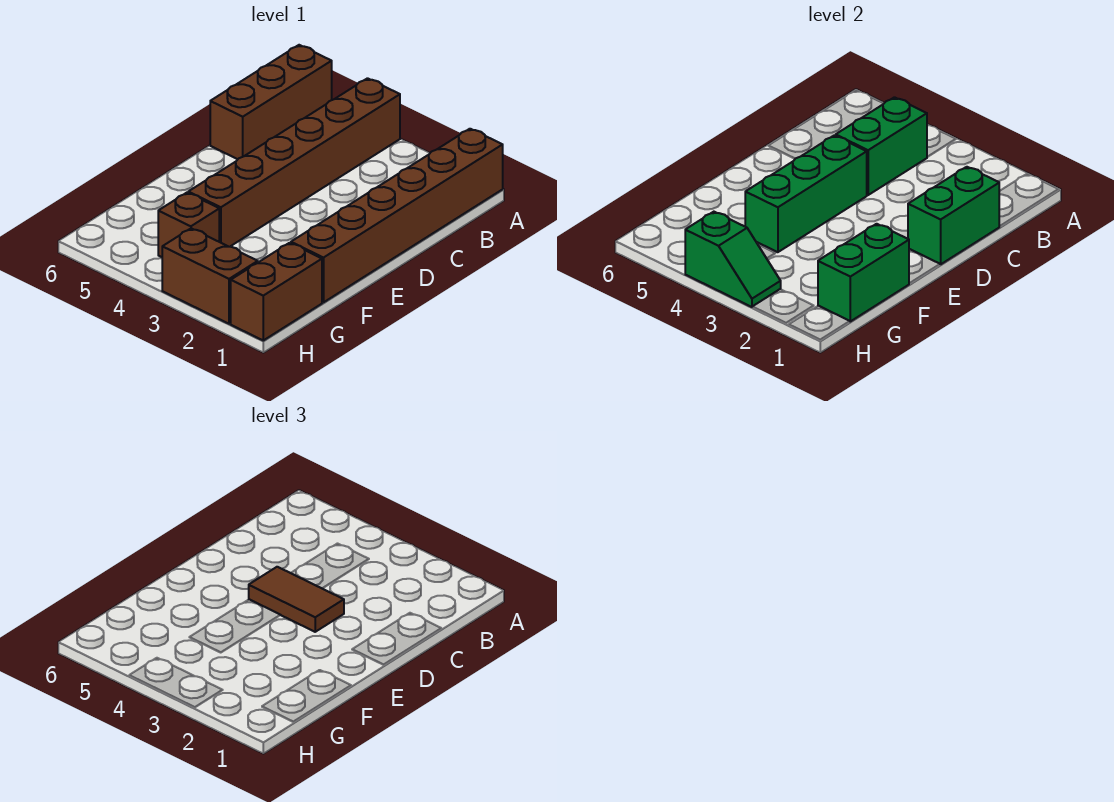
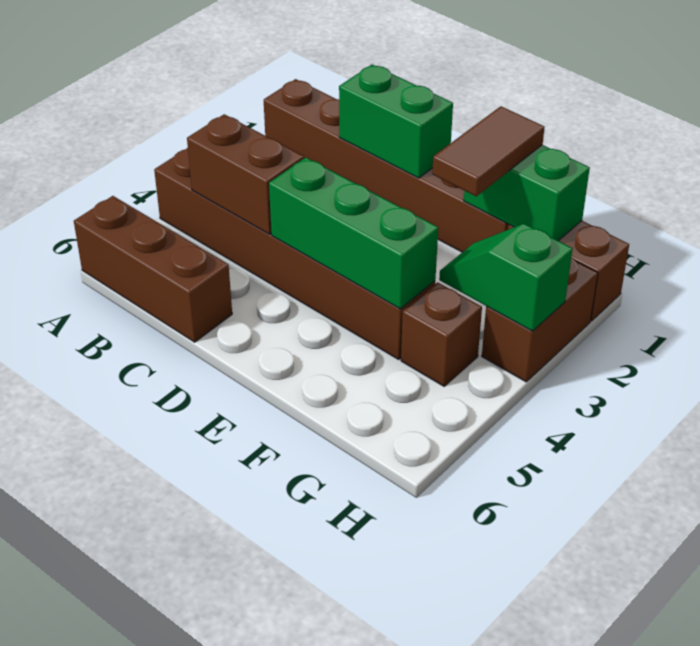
green brick B4:C4 level 2 -> brown brick B4:C4 level 2
brown tile D3:D4 level 3 -> brown tile F1:F2 level 3
green slope H3:H4 level 2 top 4 -> green slope G3:H3 level 2 top H

